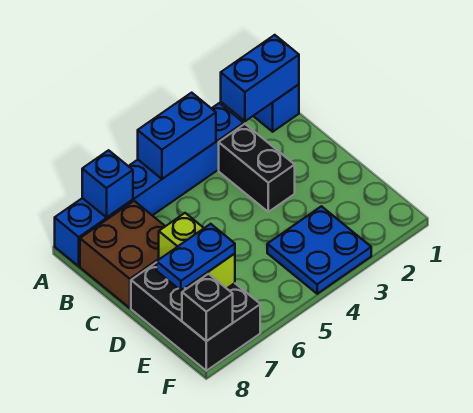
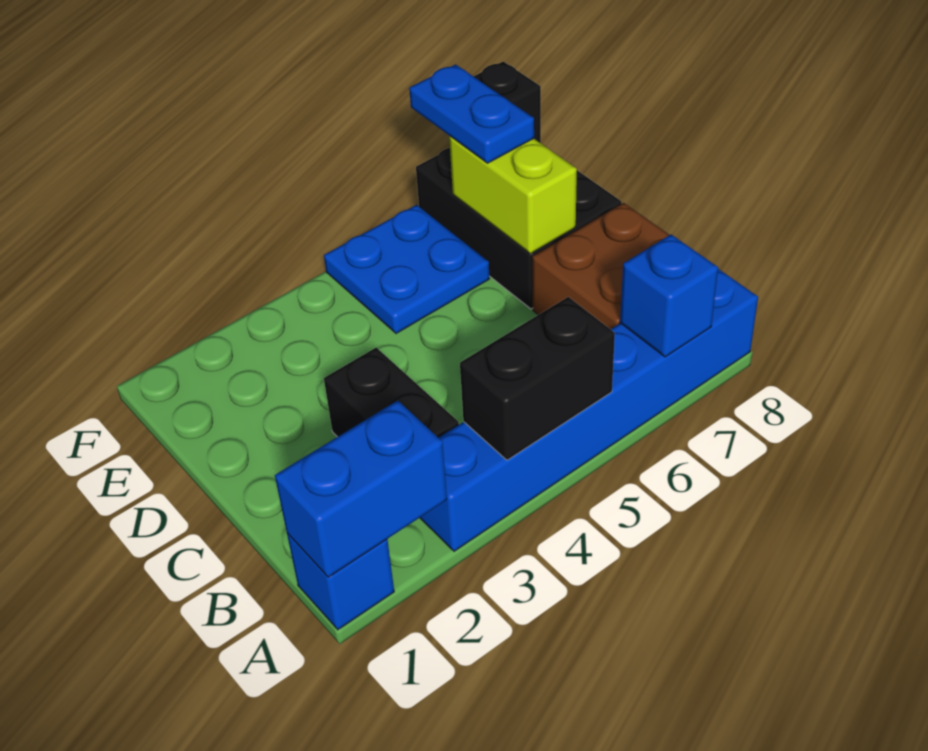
blue brick A4:A5 level 2 -> black brick A4:A5 level 2
blue plate E3:F4 level 1 -> blue plate E5:F6 level 1
blue plate E7:E8 level 3 -> blue plate E7:F7 level 3

